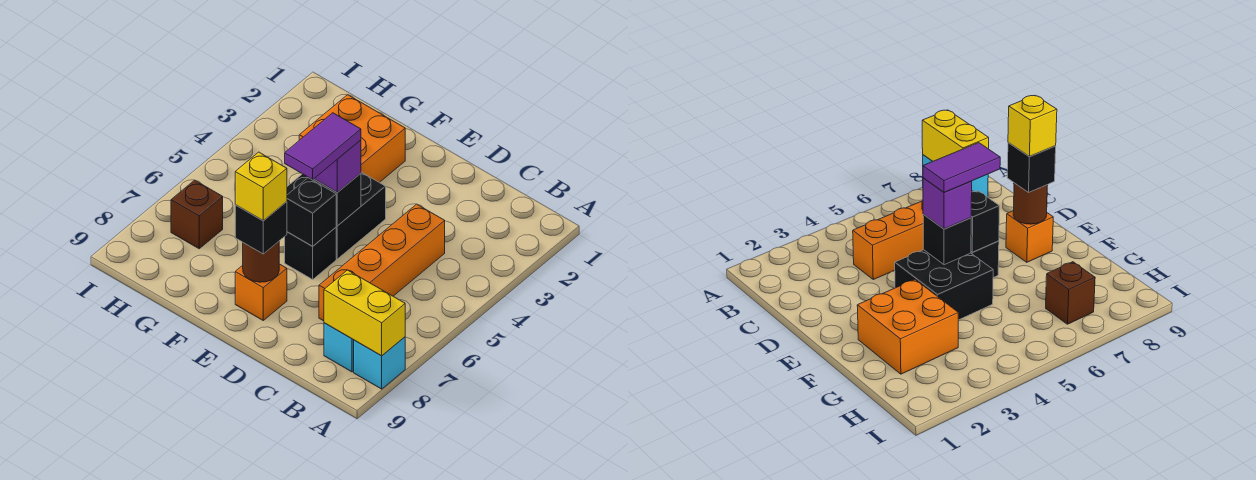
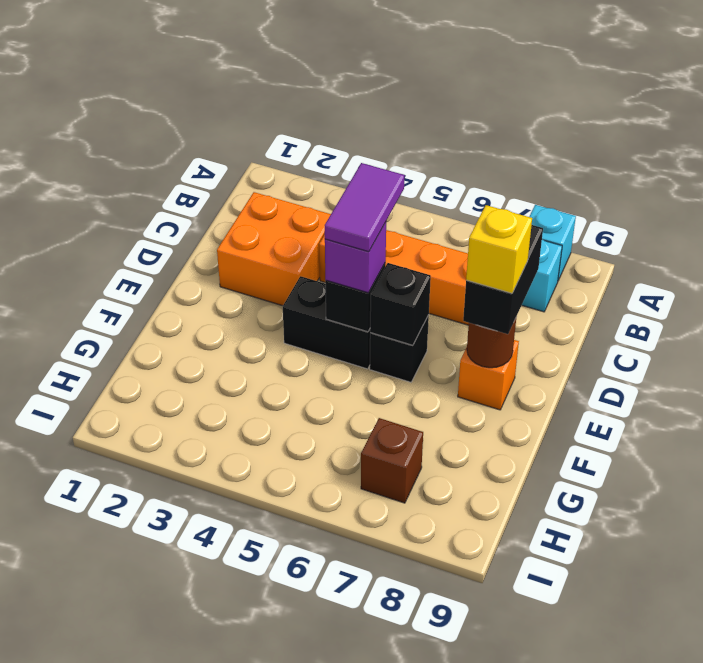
yellow brick A8:B8 level 2 -> none
black brick E4:F5 level 1 -> black brick E4:E5 level 1
purple tile E5:E6 level 4 -> purple tile D5:E5 level 4
black brick E8 level 3 -> black brick D8:E8 level 3
orange brick F2:G3 level 1 -> orange brick C2:D3 level 1

